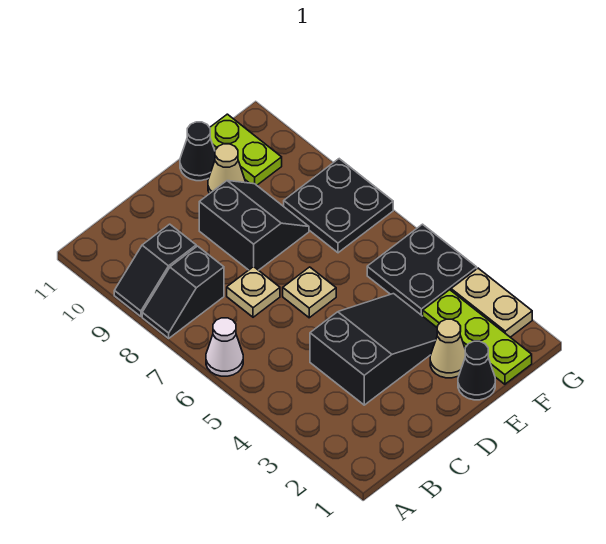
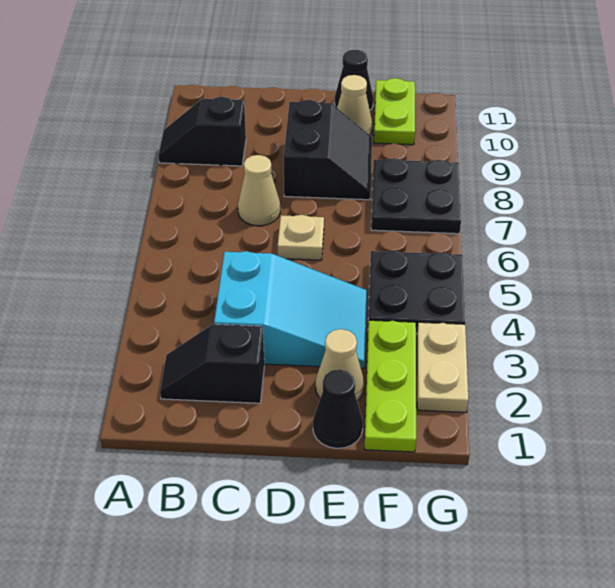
white cone A6 level 1 -> none
black slope A8:B8 level 1 top B -> black slope B2:C2 level 1 top C
black slope C3:E4 level 1 top C -> cyan slope C3:E4 level 1 top C
tan plate C7 level 1 -> tan cone C7 level 1

